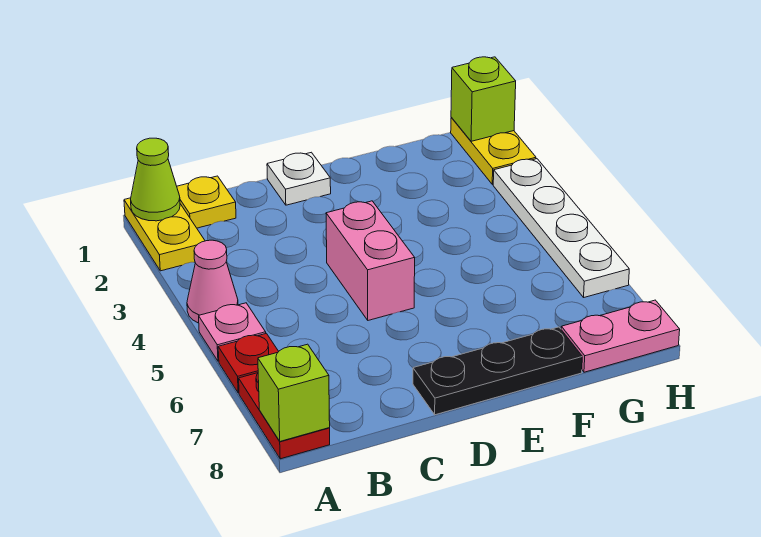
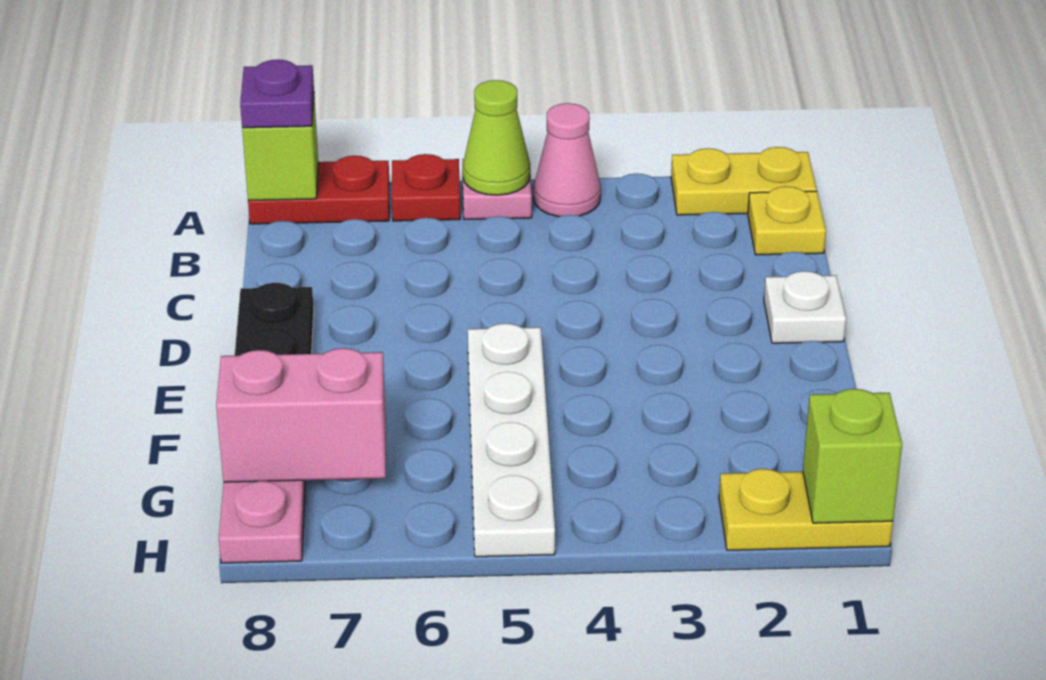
lime cone A1 level 2 -> lime cone A5 level 2
none -> purple plate A8 level 3
pink brick D4:D5 level 1 -> pink brick G7:G8 level 2
white plate H3:H6 level 1 -> white plate E5:H5 level 1

